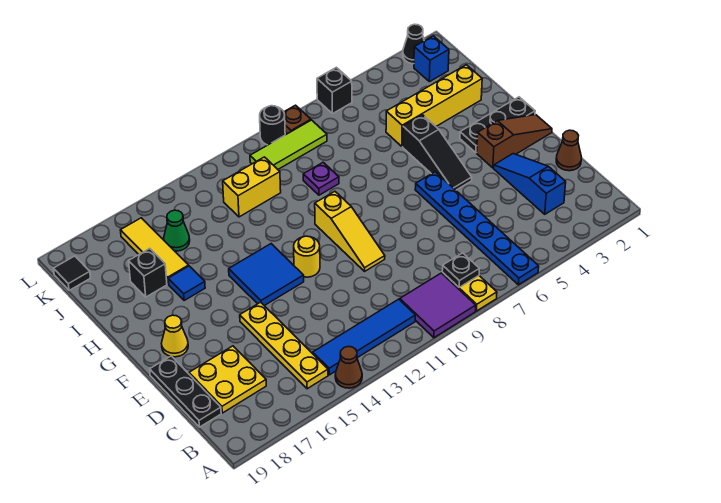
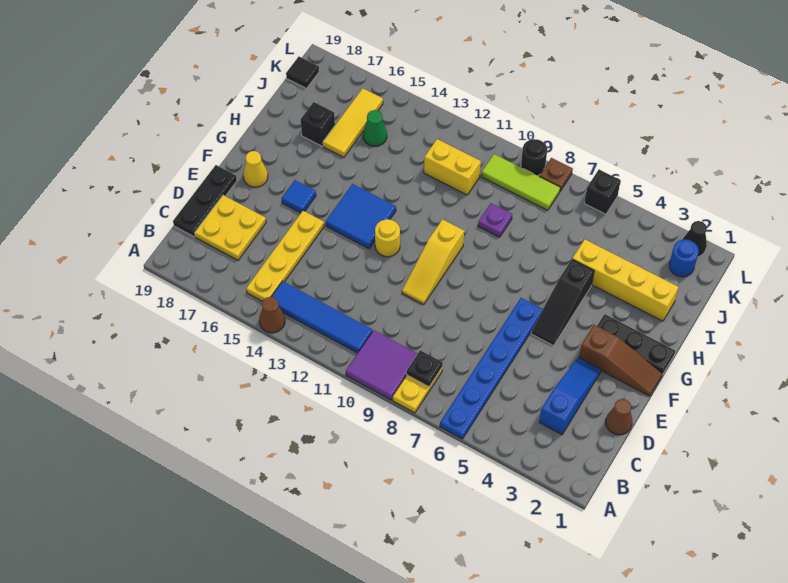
blue tile H16 level 1 -> blue tile F16 level 1
blue brick K2 level 1 -> blue round brick K2 level 1

